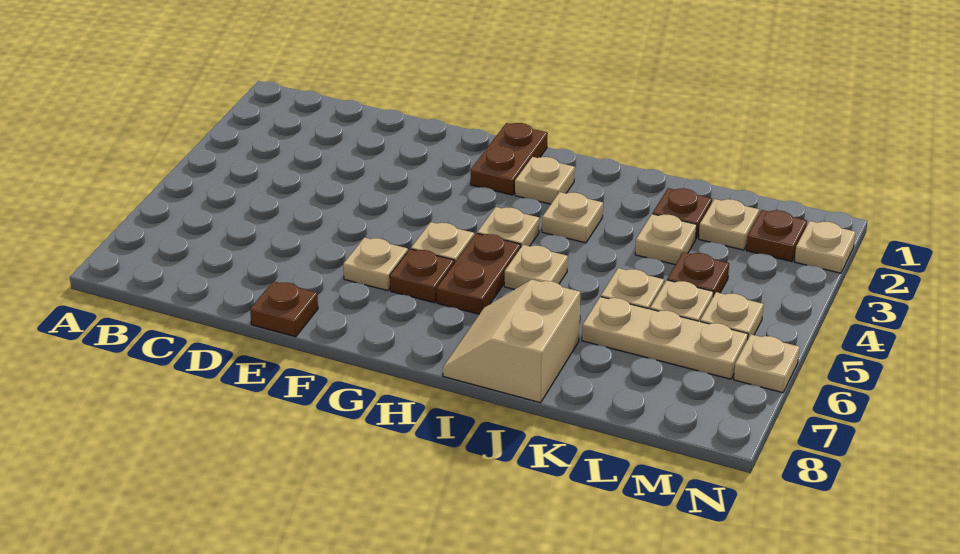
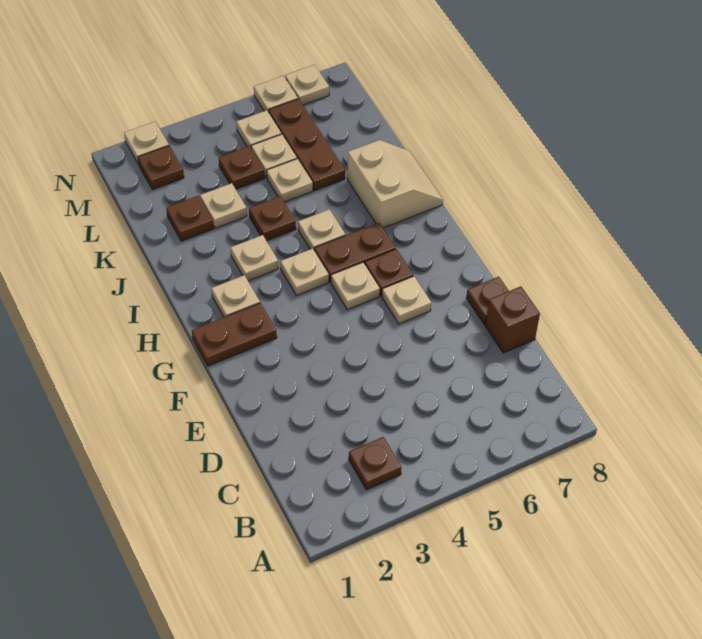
none -> brown plate B3 level 1
none -> brown brick D8 level 1
tan slope I7:J8 level 1 top J -> tan slope I7:J8 level 1 top 7
none -> brown plate J4 level 1
tan plate K6:M6 level 1 -> brown plate K6:M6 level 1
tan plate L2 level 1 -> tan plate N7 level 1

